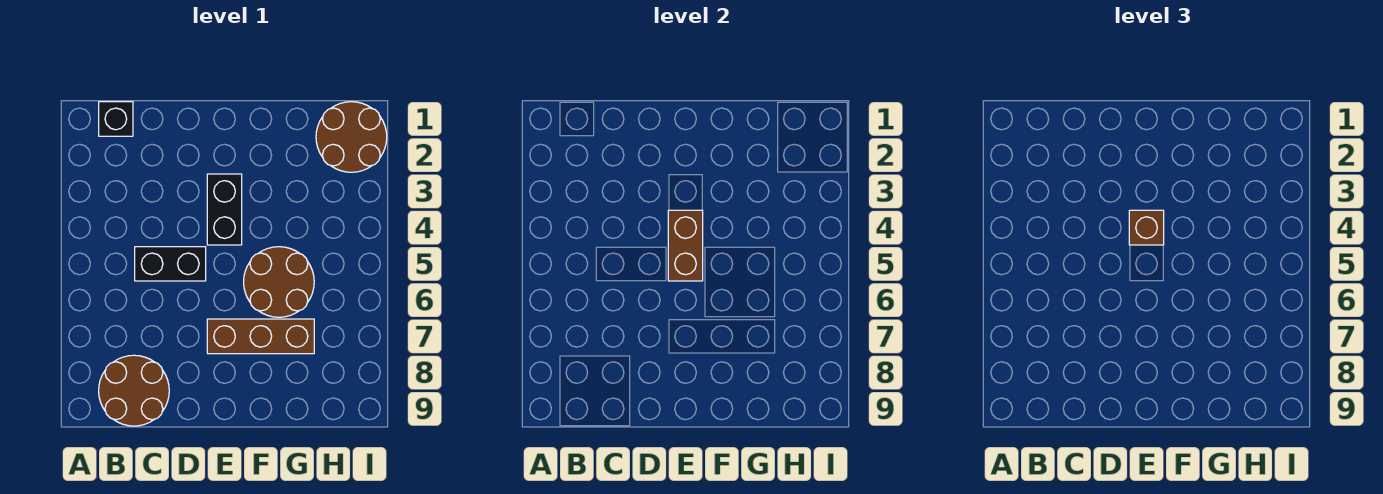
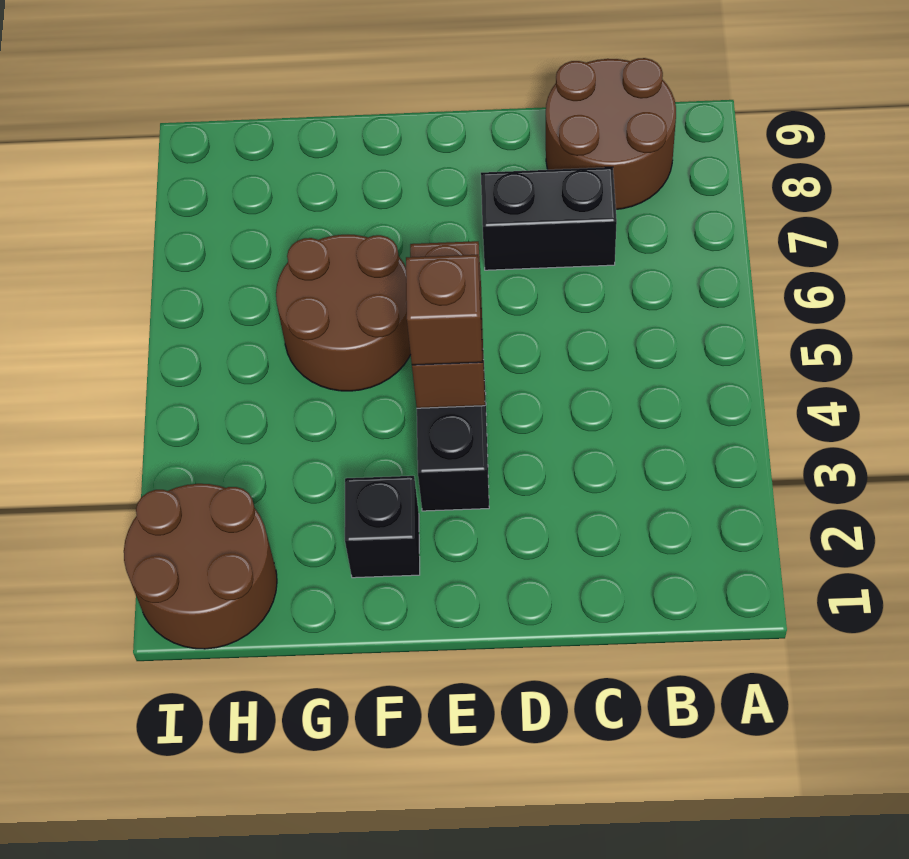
black brick B1 level 1 -> black brick F2 level 1
black brick C5:D5 level 1 -> black brick C7:D7 level 1
brown brick E7:G7 level 1 -> none

